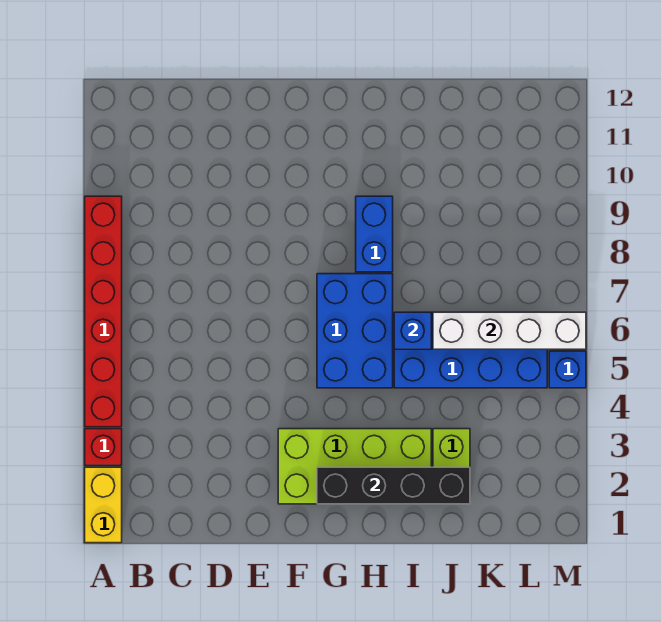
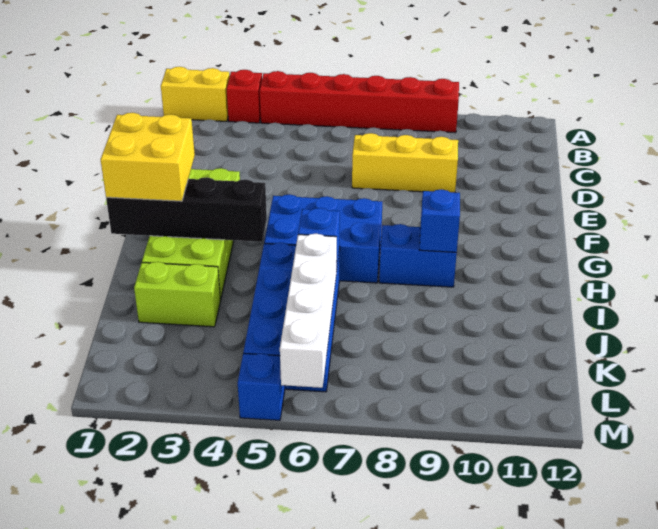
none -> yellow brick D7:D9 level 1
none -> yellow brick G1:H2 level 3
black brick G2:J2 level 2 -> black brick H1:H4 level 2
none -> blue brick H9 level 2

